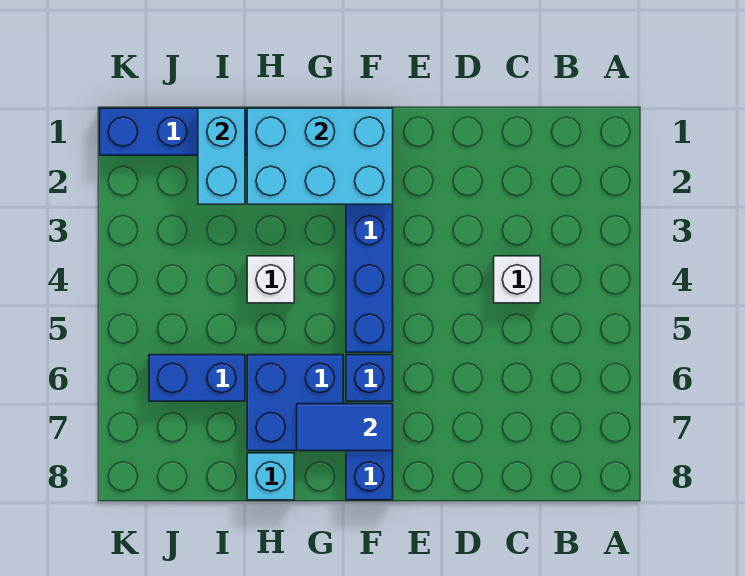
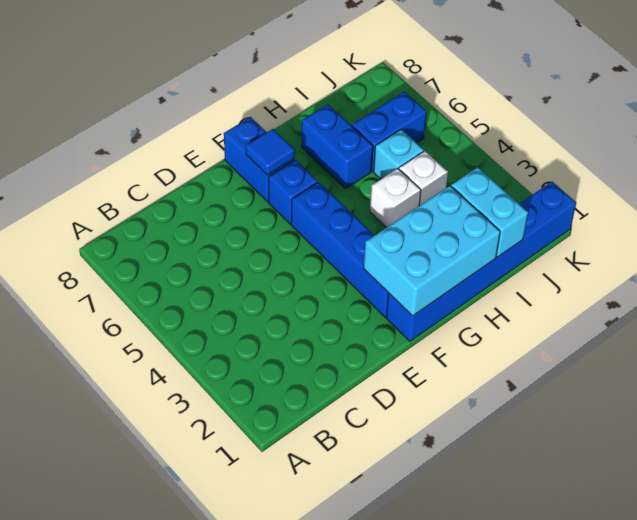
white brick C4 level 1 -> white brick I4 level 1
blue tile F7:G7 level 2 -> blue tile F7 level 2
blue brick G6:H7 level 1 -> blue brick H6:H7 level 1
cyan brick H8 level 1 -> cyan brick I5 level 1

